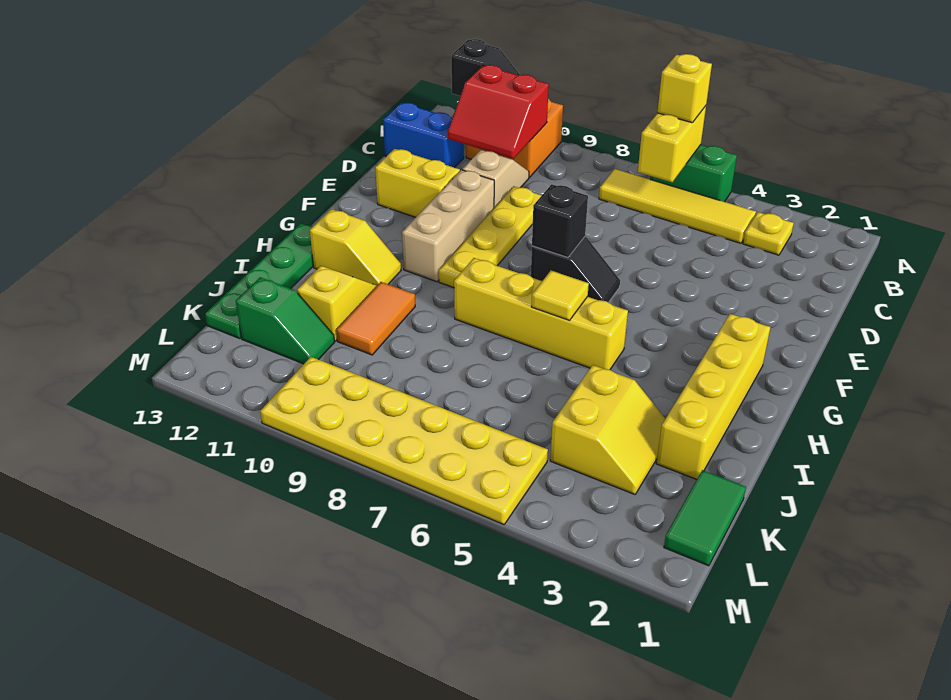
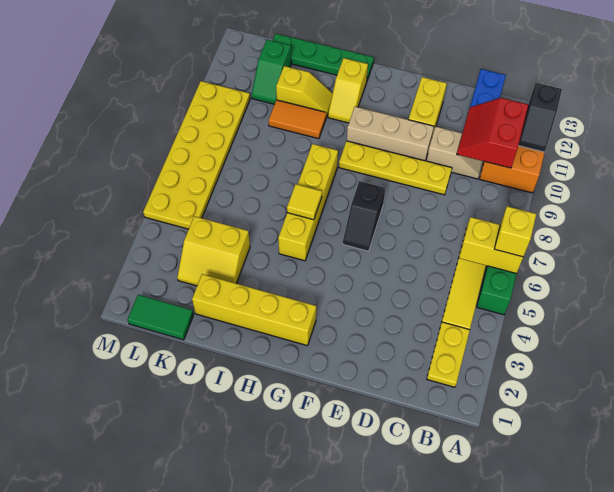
yellow plate B3 level 1 -> yellow plate B2:B3 level 1
black brick F7 level 2 -> none

